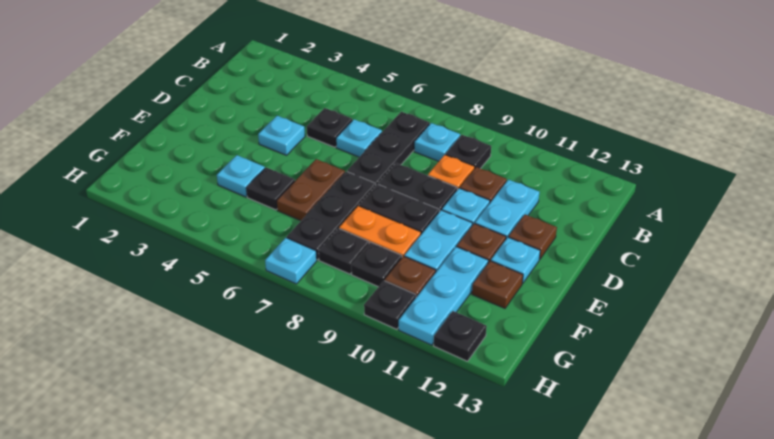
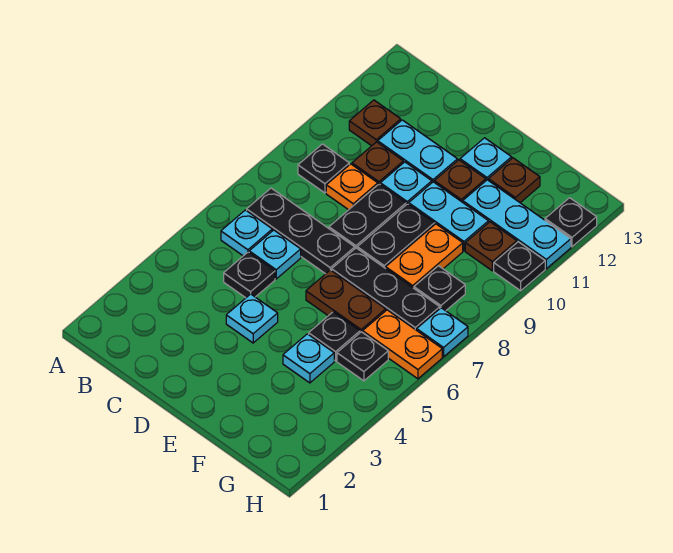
cyan plate B8 level 1 -> cyan plate B6 level 1
brown plate D12 level 1 -> brown plate B11 level 1
none -> orange plate G6:H6 level 1
black plate G9 level 1 -> black plate G5 level 1

